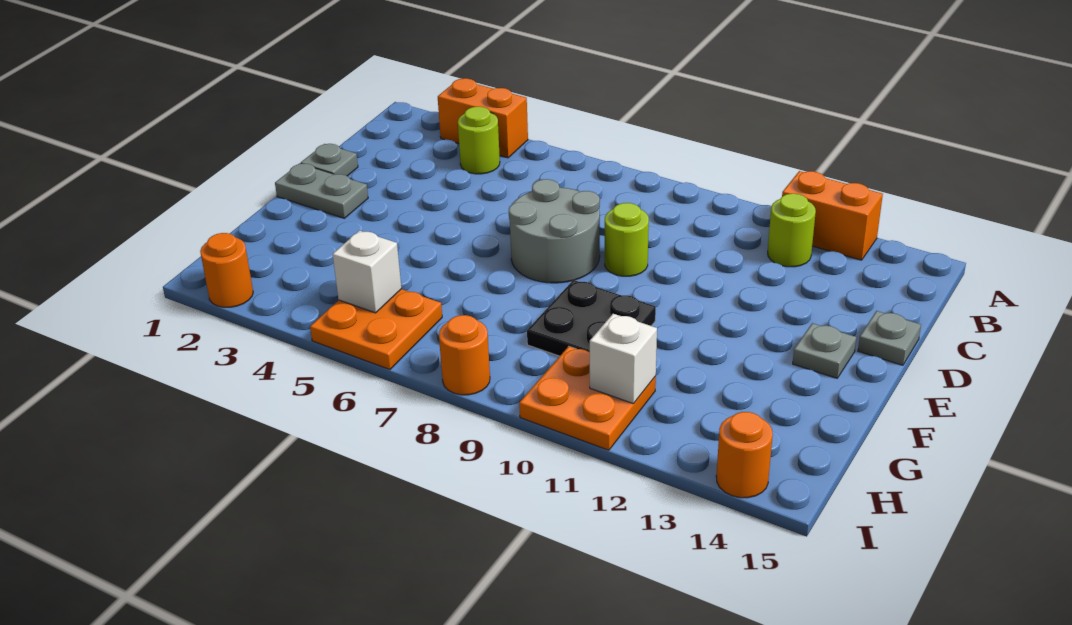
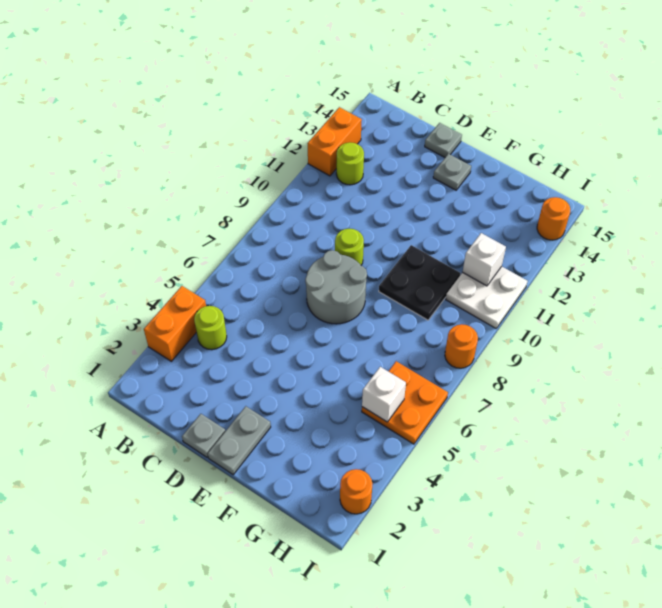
orange plate H10:I11 level 1 -> white plate H10:I11 level 1

